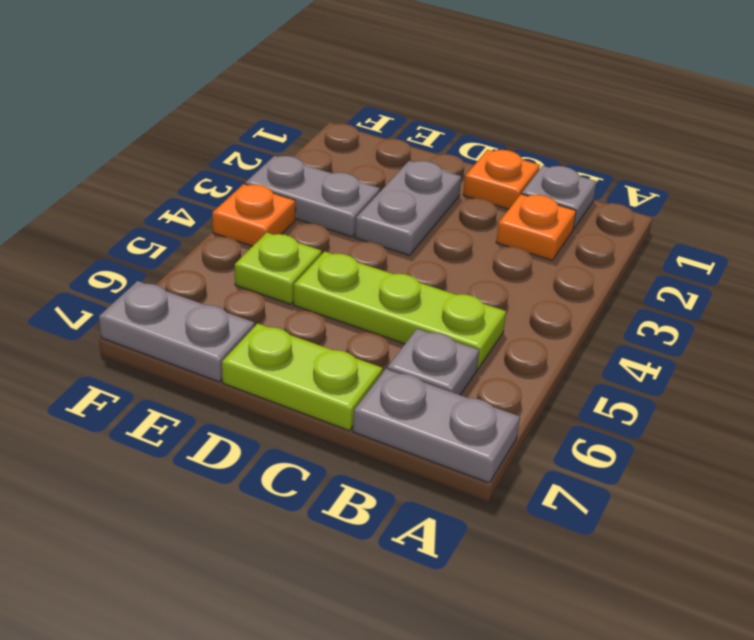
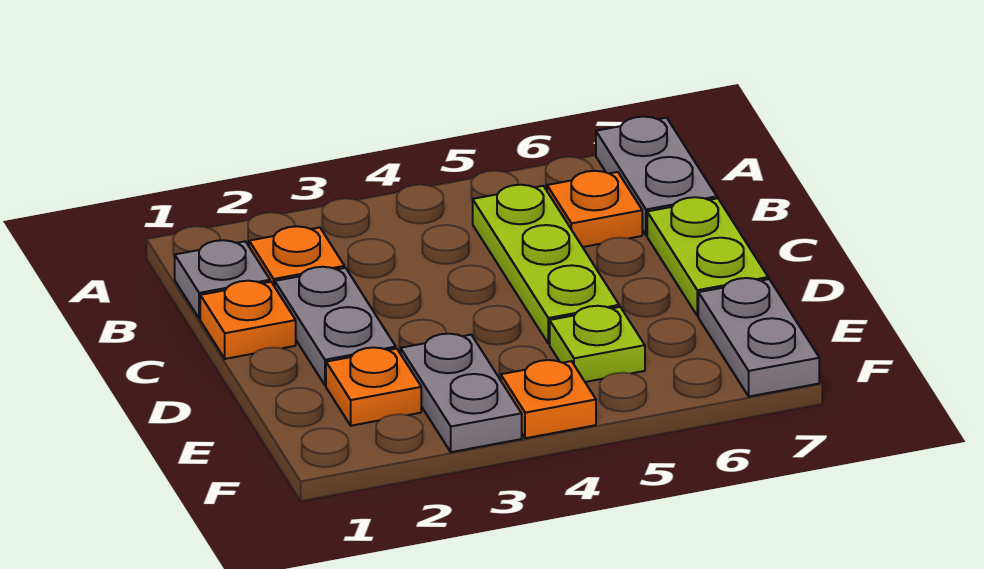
grey plate B6 level 1 -> orange plate B6 level 1
grey plate D2:D3 level 1 -> grey plate C2:D2 level 1
none -> orange plate E2 level 1

